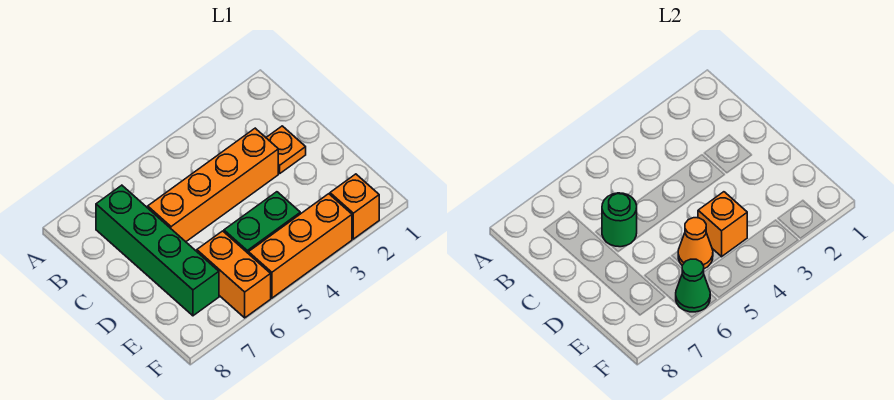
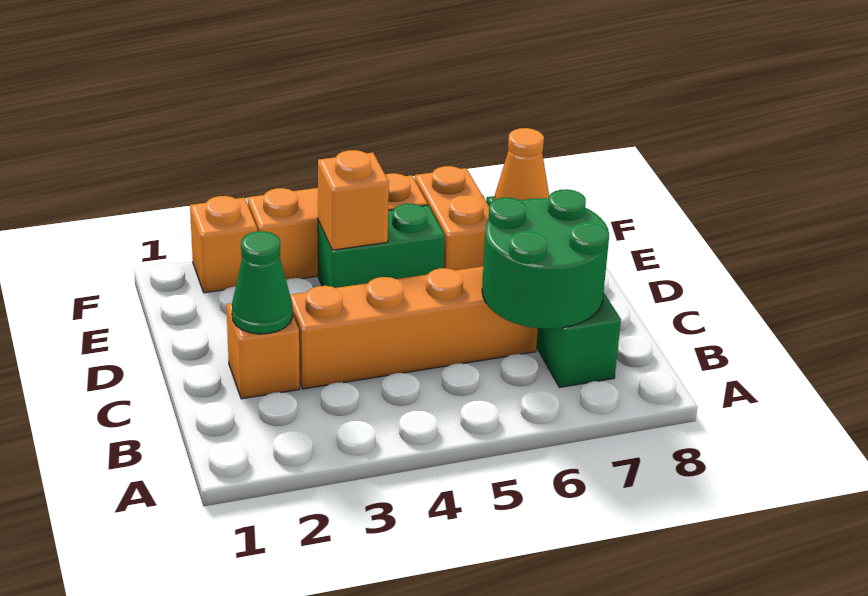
orange plate C2 level 1 -> orange brick C2 level 1
green round brick C6 level 2 -> green round brick B6:C7 level 2
orange cone E5 level 2 -> orange cone E7 level 2
green cone F6 level 2 -> green cone C2 level 2

